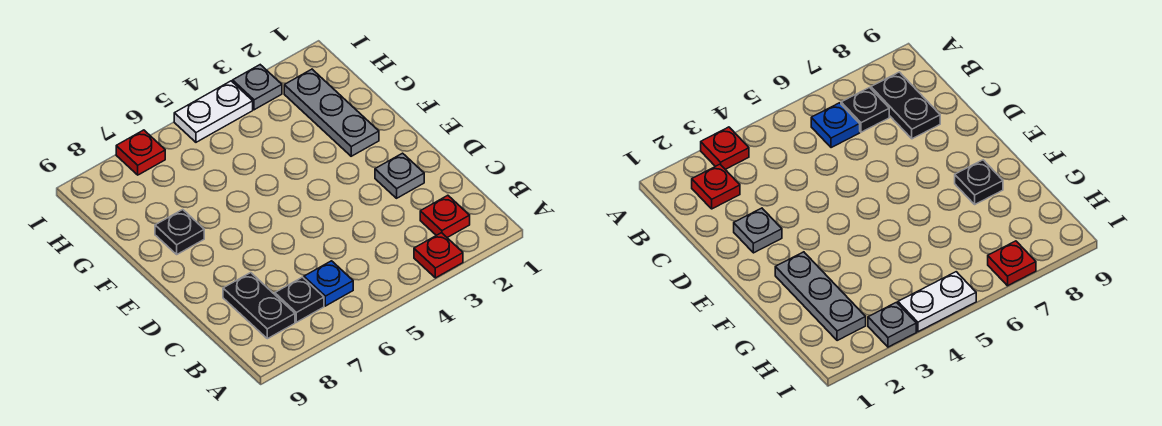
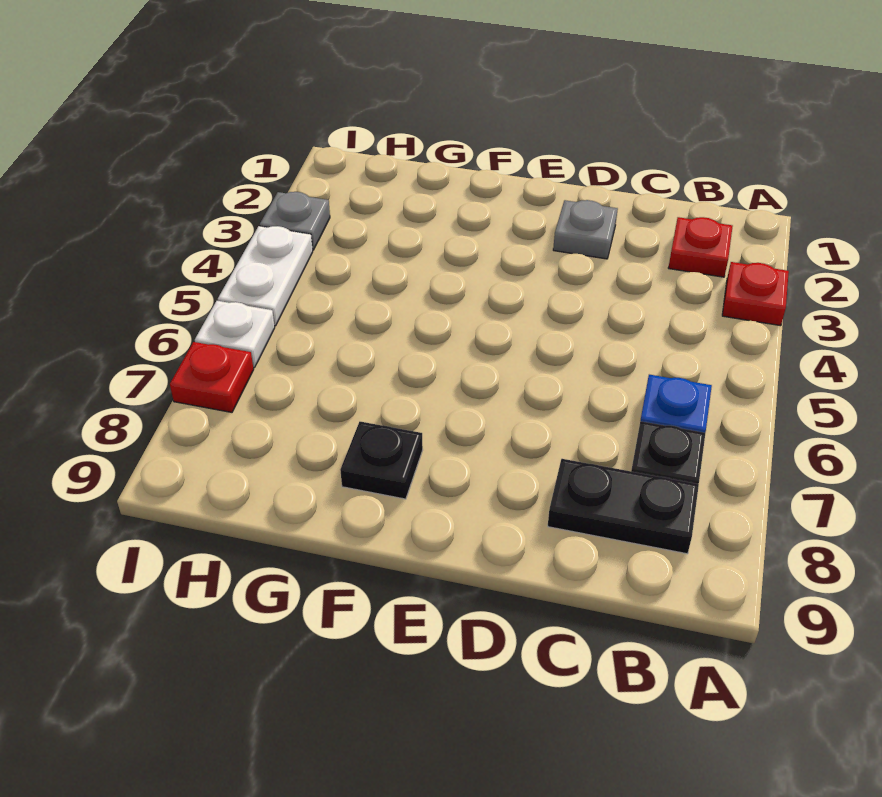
grey plate F2:H2 level 1 -> none
none -> white plate I6 level 1

